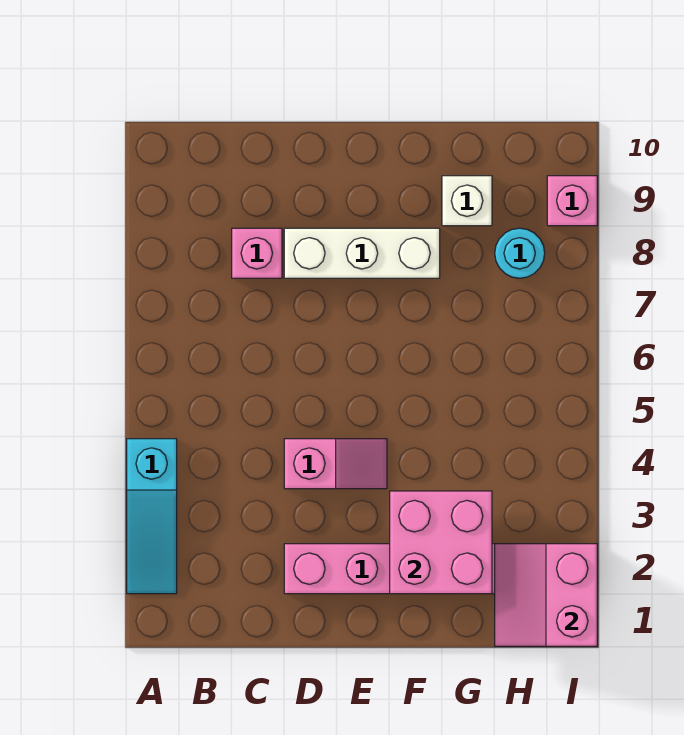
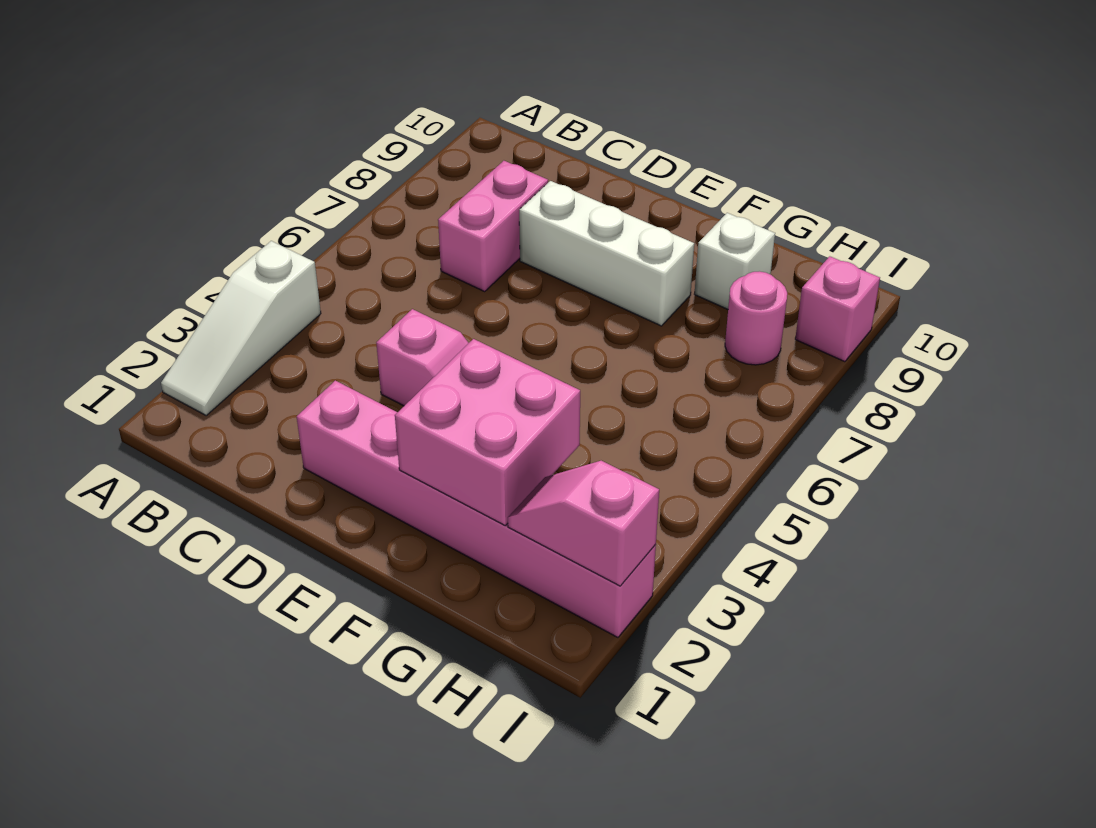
cyan slope A2:A4 level 1 top 4 -> white slope A2:A4 level 1 top 4
pink brick C8 level 1 -> pink brick C7:C8 level 1
pink slope H1:I2 level 2 top I -> pink slope H2:I2 level 2 top I
cyan round brick H8 level 1 -> pink round brick H8 level 1

